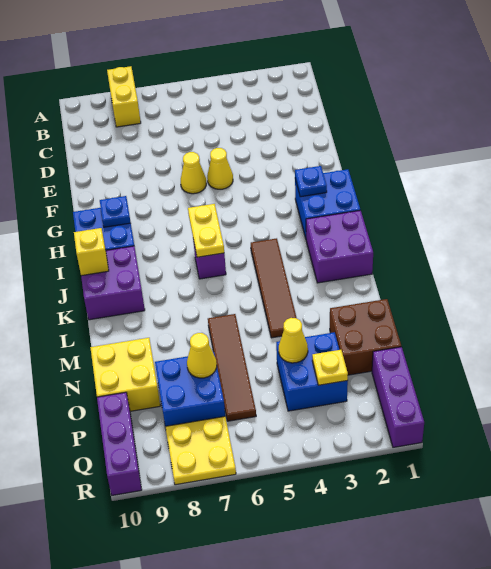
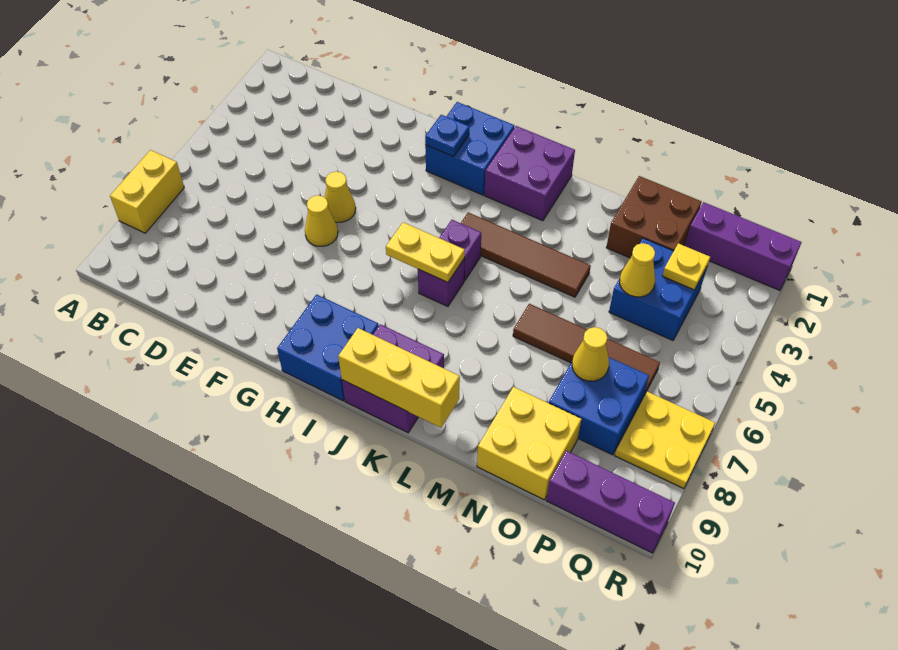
yellow brick A8:B8 level 1 -> yellow brick A7:A8 level 1
blue plate H9 level 2 -> none
none -> purple brick J5 level 1
yellow brick J10 level 2 -> yellow brick J10:L10 level 2

